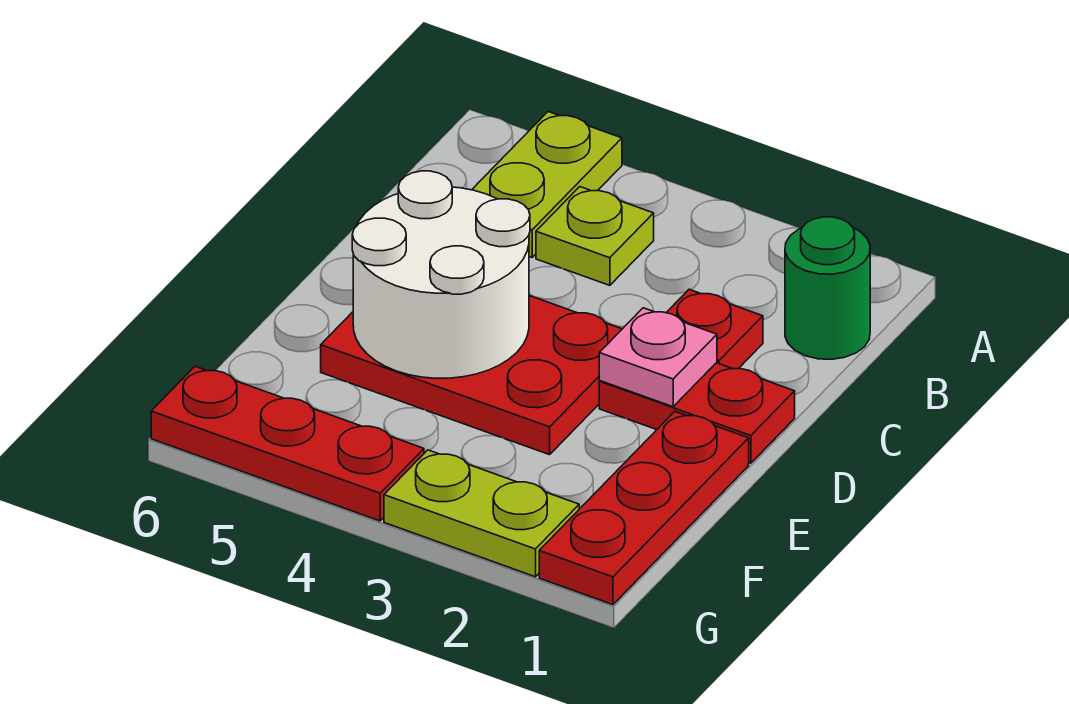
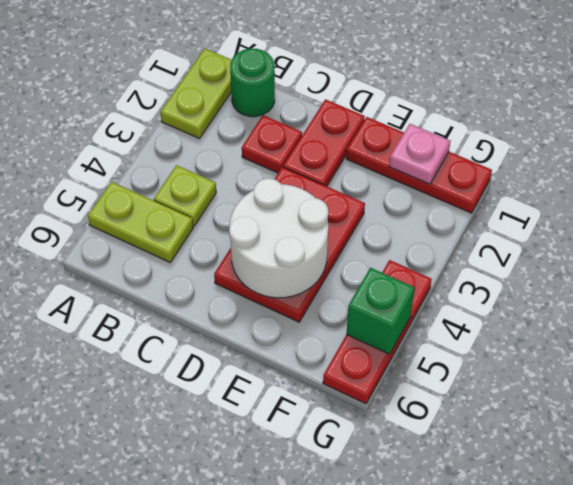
pink plate D2 level 2 -> pink plate F1 level 2
lime plate G2:G3 level 1 -> lime plate A1:A2 level 1
none -> green brick G5 level 2

